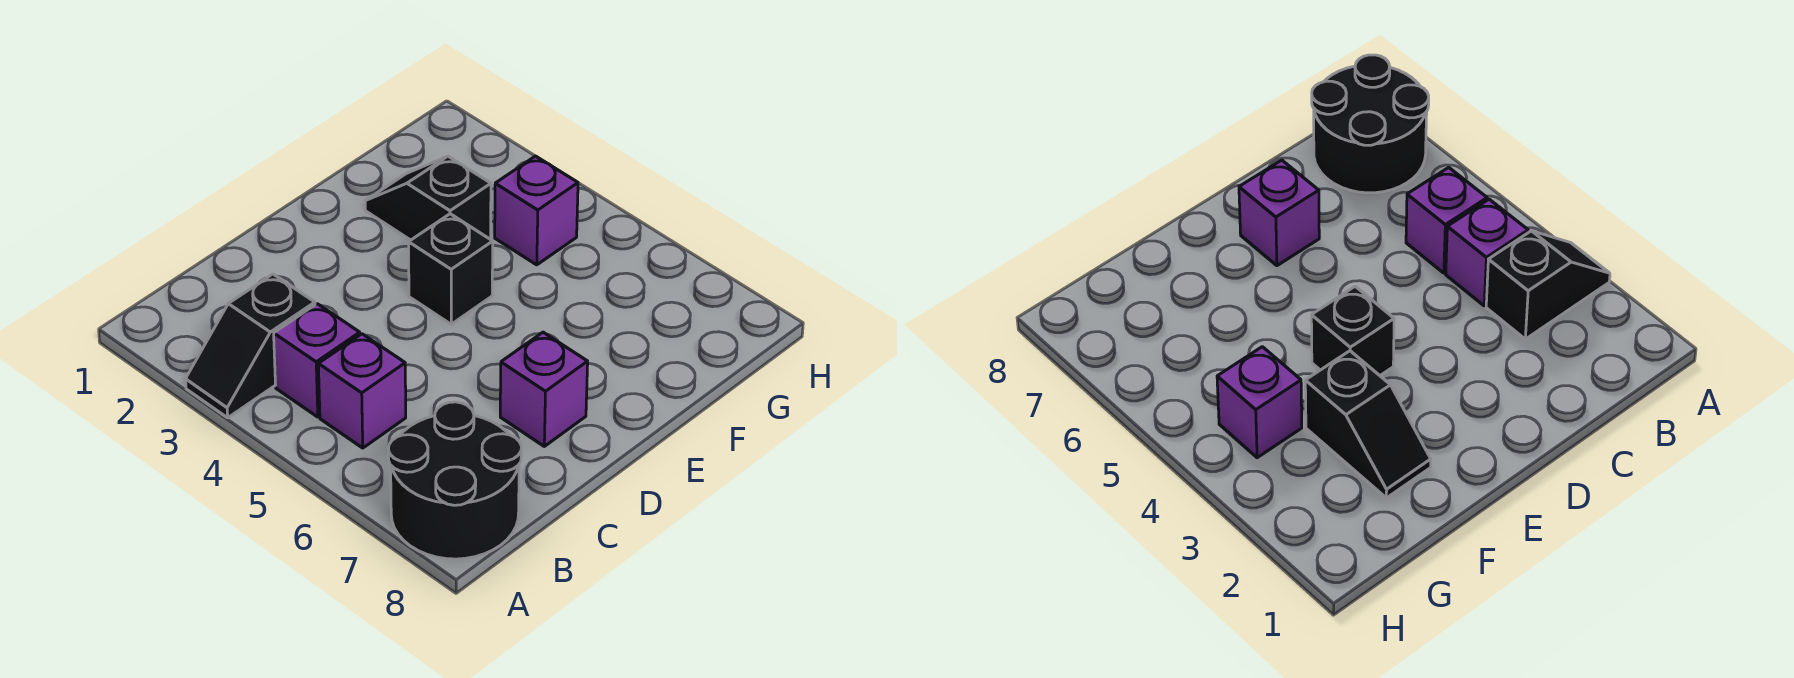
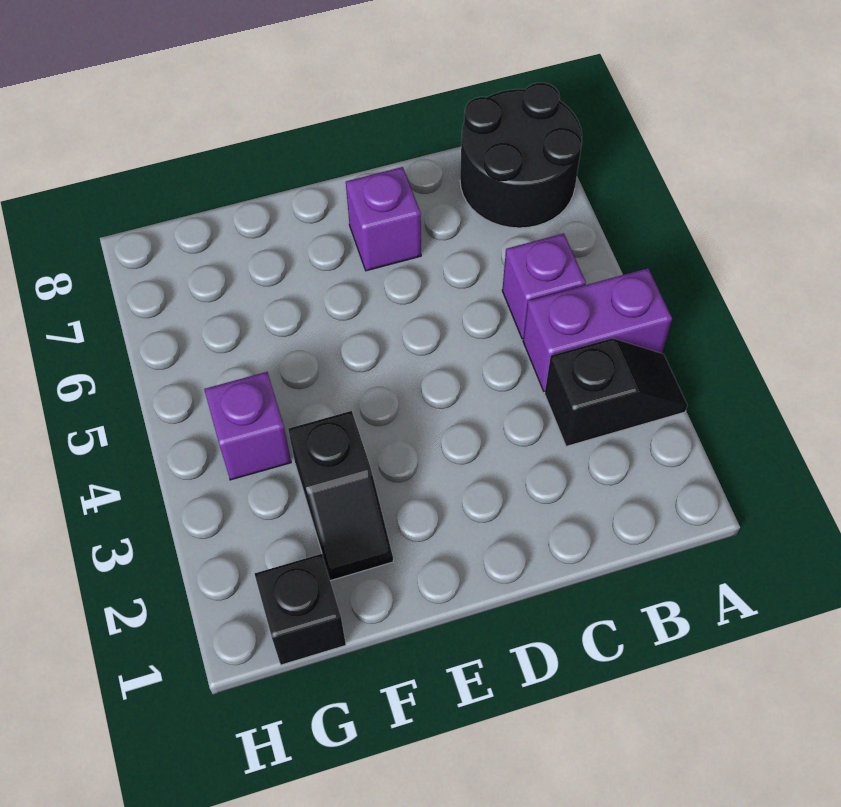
purple brick B4 level 1 -> purple brick A4:B4 level 1
black brick E4 level 1 -> black brick G1 level 1

